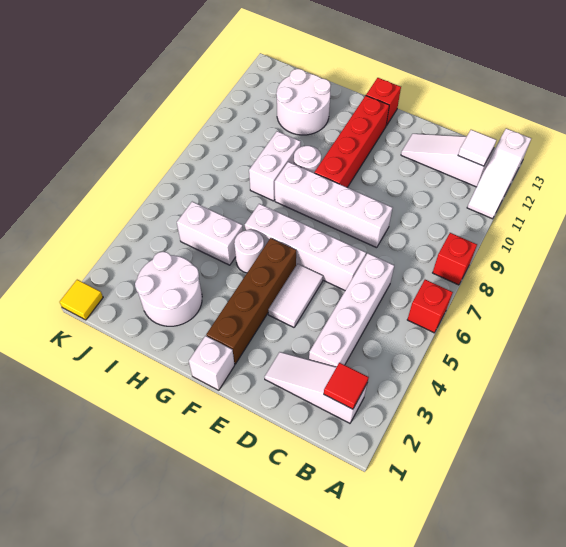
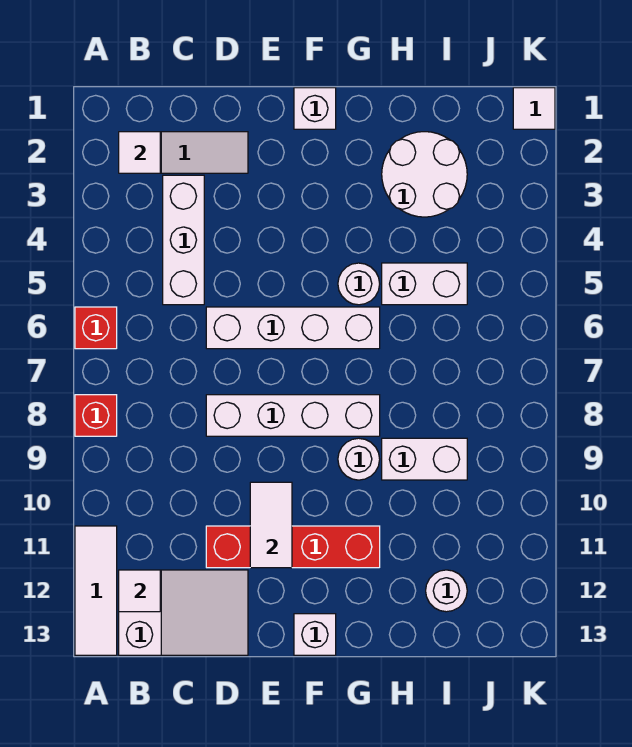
white slope A11:A13 level 1 top 13 -> white tile A11:A13 level 1
red tile B2 level 2 -> white tile B2 level 2
white slope B12:D12 level 1 top B -> white slope B12:D13 level 1 top B
white brick C3:C6 level 1 -> white brick C3:C5 level 1
white tile E4:E5 level 1 -> white tile E10:E11 level 2
brown brick F2:F5 level 1 -> none
red brick F9:F12 level 1 -> red brick D11:G11 level 1
red brick F13 level 1 -> white brick F13 level 1
white brick H8:H9 level 1 -> white brick H9:I9 level 1
white round brick H11:I12 level 1 -> white round brick I12 level 1
yellow tile K1 level 1 -> white tile K1 level 1

